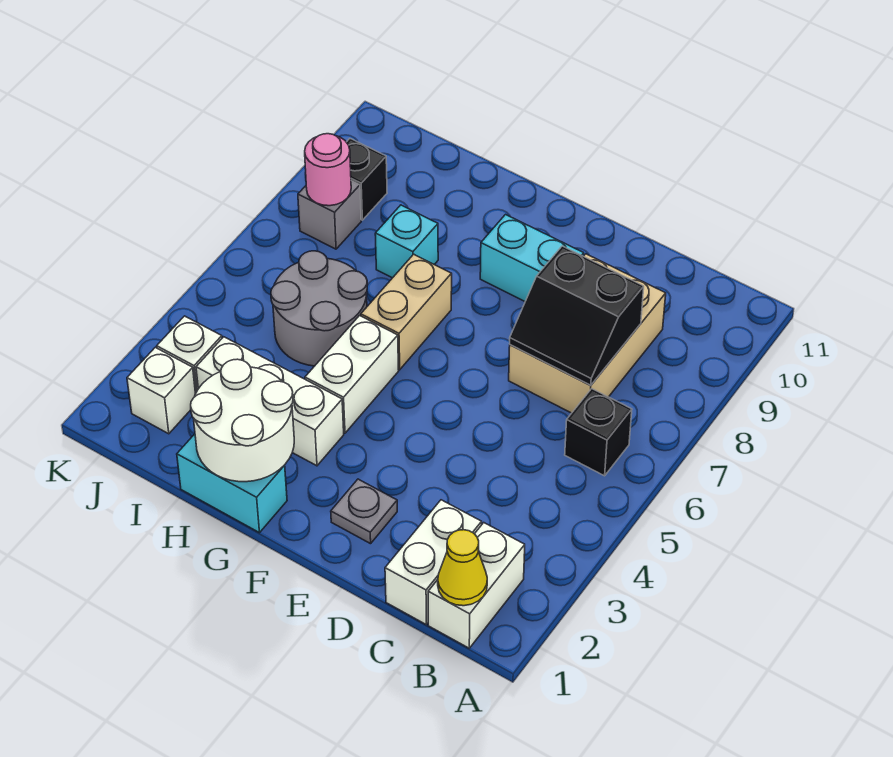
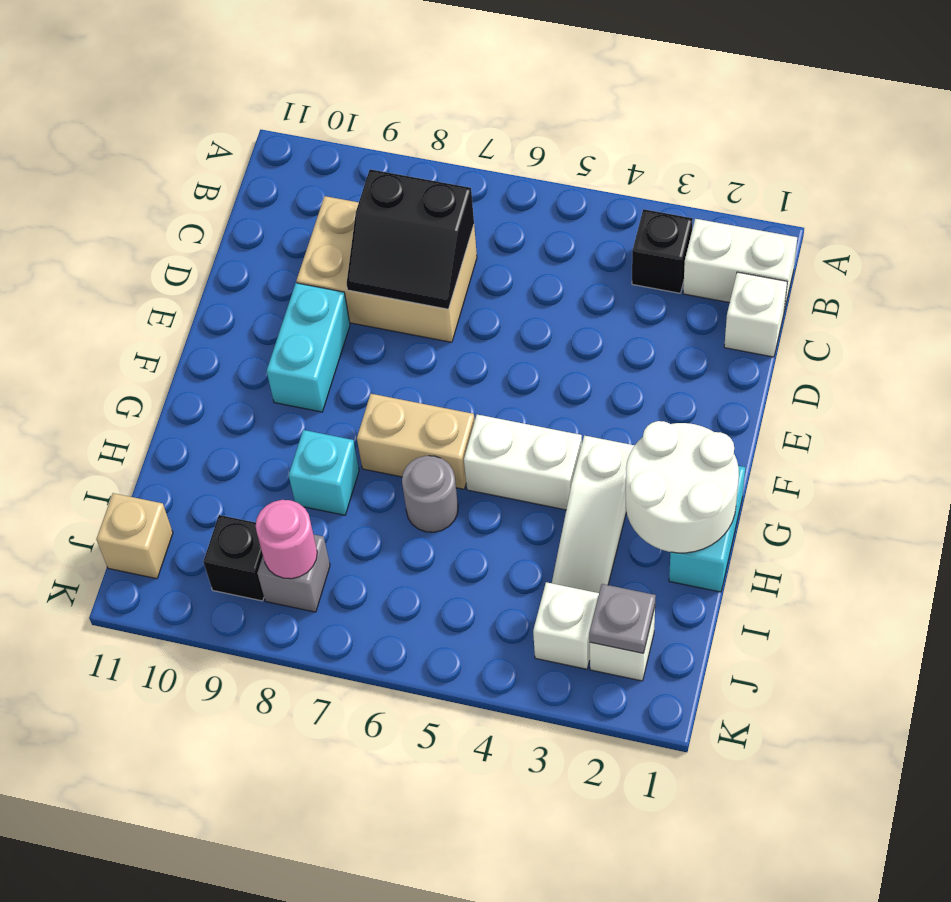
yellow cone B1 level 2 -> none
black brick B6 level 1 -> black brick B3 level 1
white brick C1:C2 level 1 -> white brick C1 level 1
black slope C7:D8 level 2 top 8 -> black slope C7:D8 level 2 top C
grey plate E2 level 1 -> grey plate J2 level 2
white brick G3:I3 level 1 -> white slope G3:I3 level 1 top G
grey round brick H5:I6 level 1 -> grey round brick H6 level 1
none -> tan brick J11 level 1

